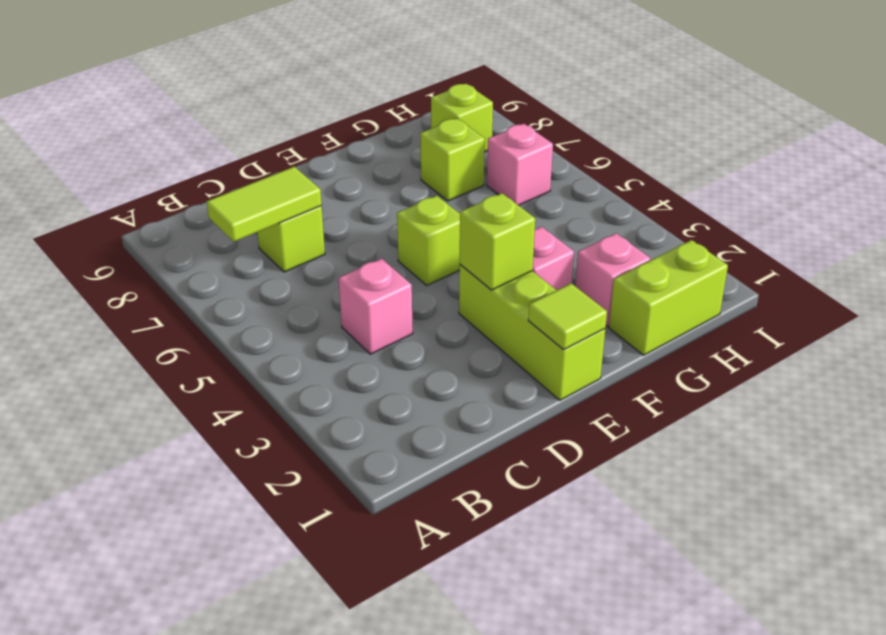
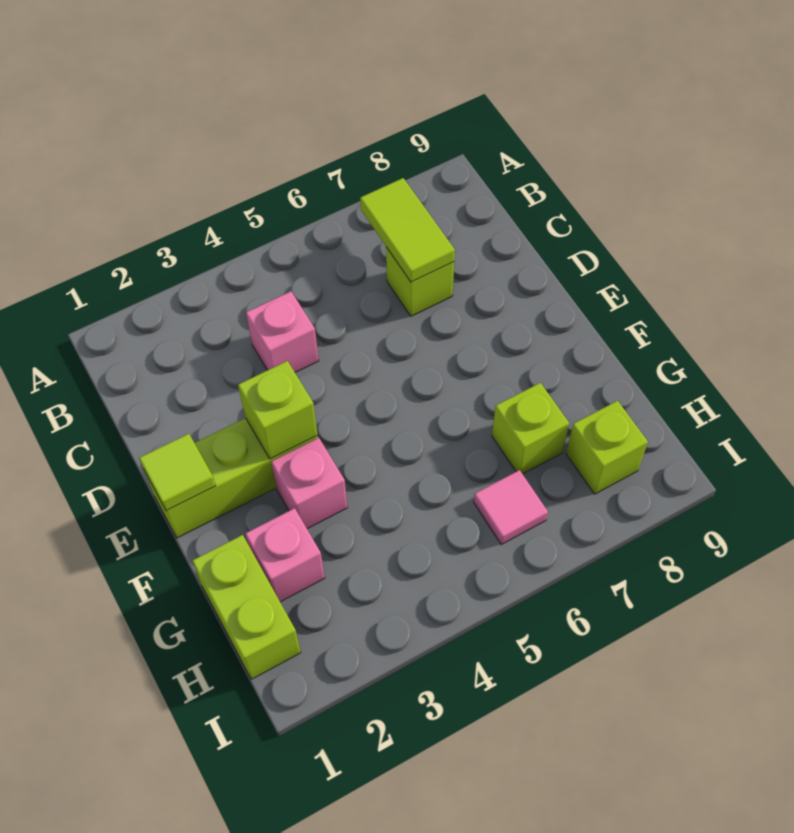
lime brick E5 level 1 -> none
pink brick H6 level 1 -> pink tile H6 level 1

